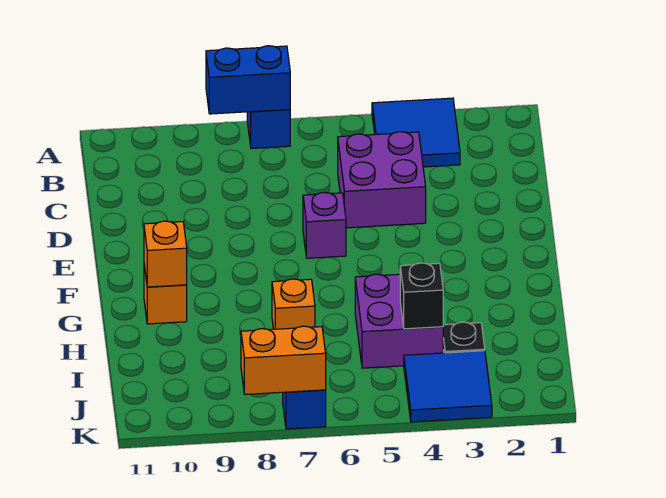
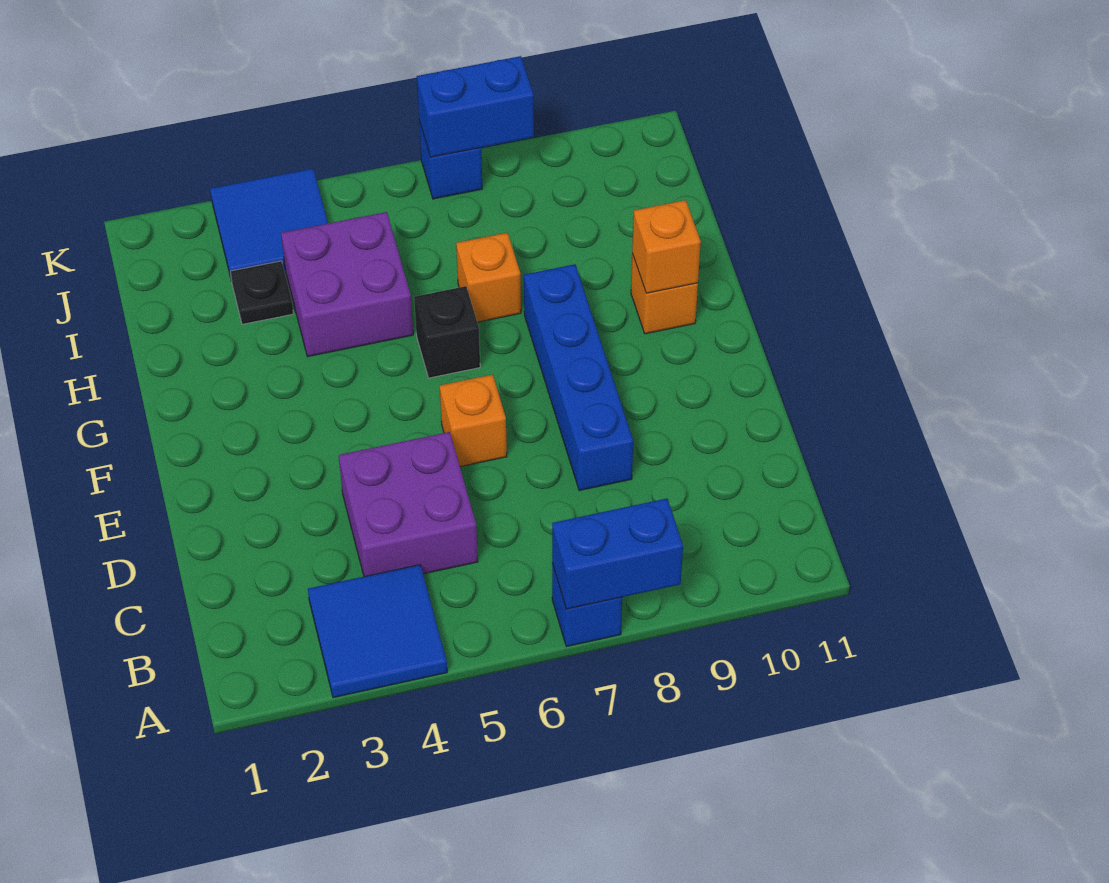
none -> blue brick D8:G8 level 1
purple brick E6 level 1 -> orange brick E6 level 1
black brick I4 level 2 -> black brick G6 level 1
orange brick K7:K8 level 2 -> blue brick K7:K8 level 2

